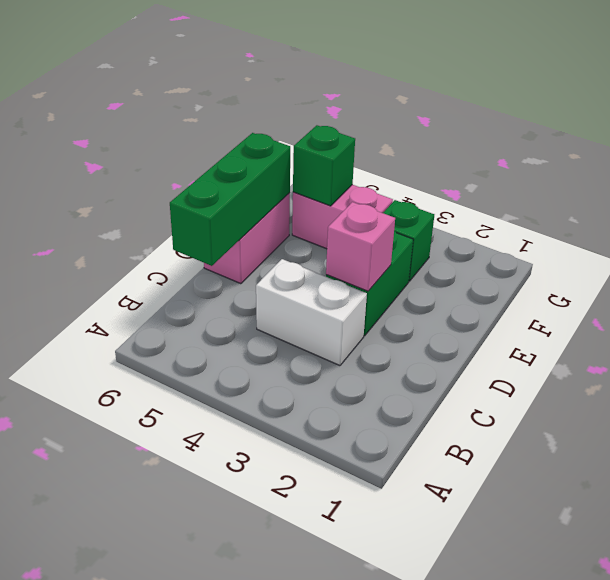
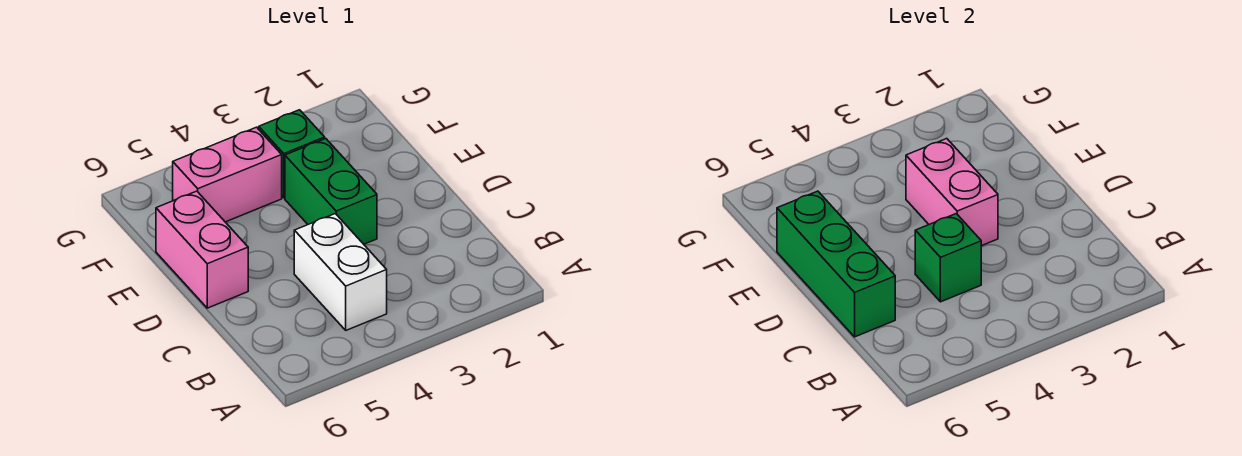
white brick C3:C4 level 1 -> white brick B4:C4 level 1
pink brick D3 level 2 -> pink brick D3:E3 level 2
green brick F5 level 2 -> green brick C4 level 2

